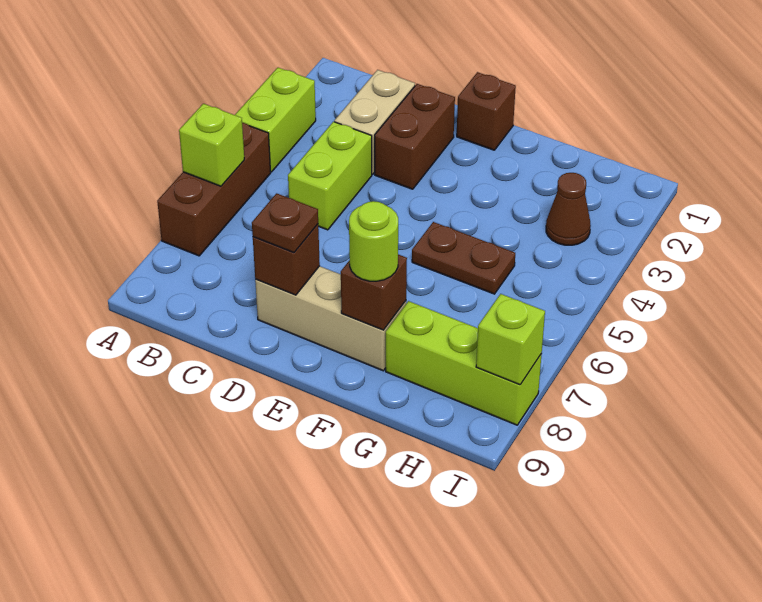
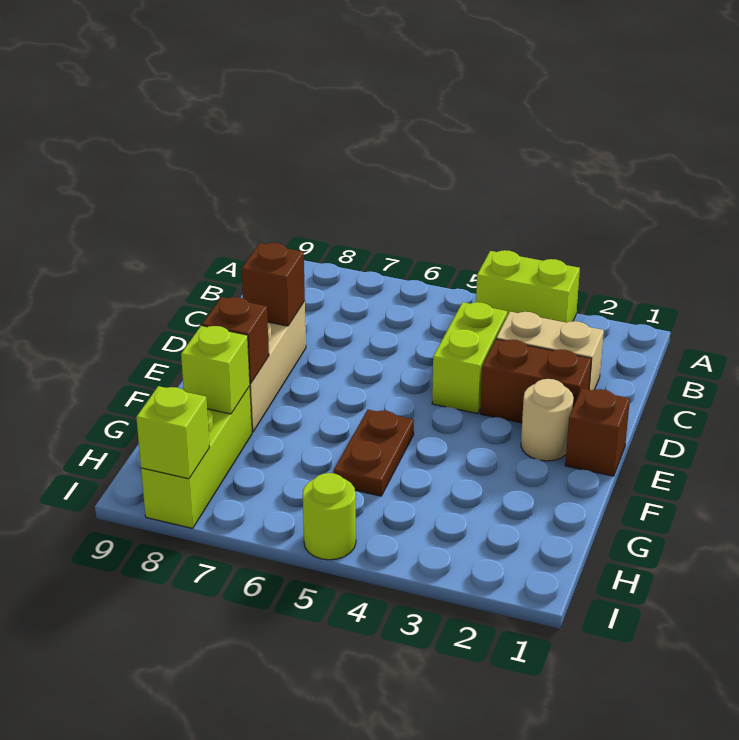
brown brick A5:A7 level 1 -> none
lime brick A6 level 2 -> lime brick G8 level 2
lime brick C4:C5 level 1 -> lime brick C4:D4 level 1
brown plate D8 level 3 -> none
none -> tan round brick E2 level 1
lime round brick F8 level 3 -> lime round brick I5 level 1
brown cone H3 level 1 -> none

